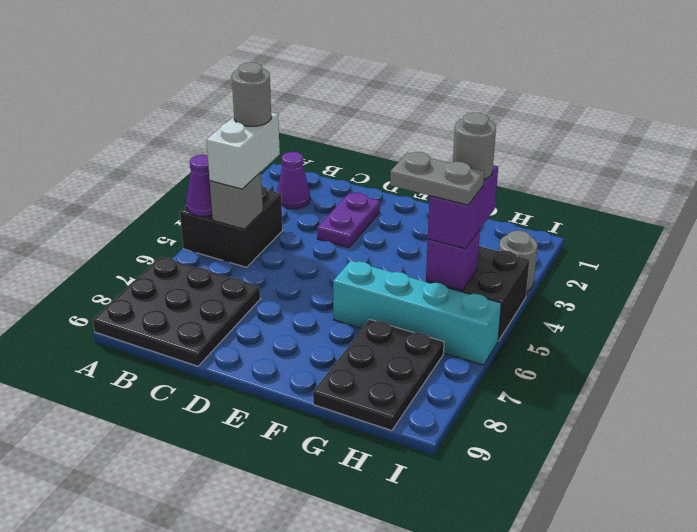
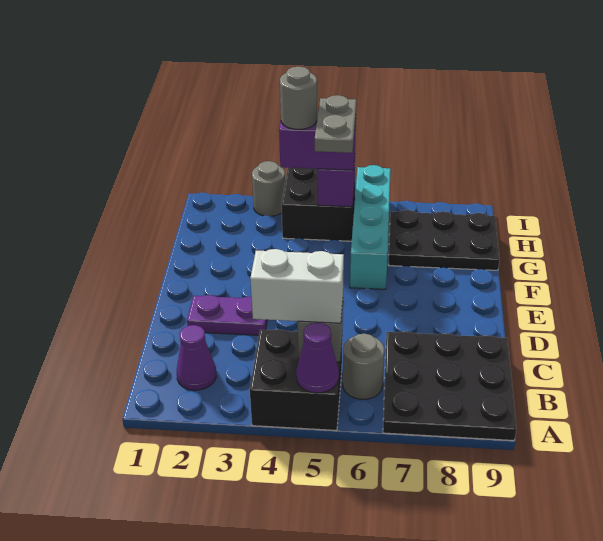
grey round brick B4 level 4 -> grey round brick B6 level 1

